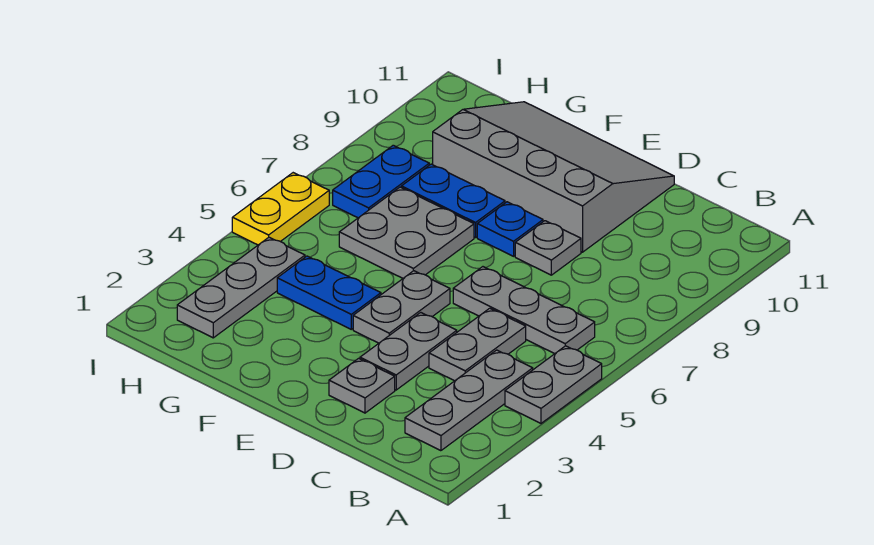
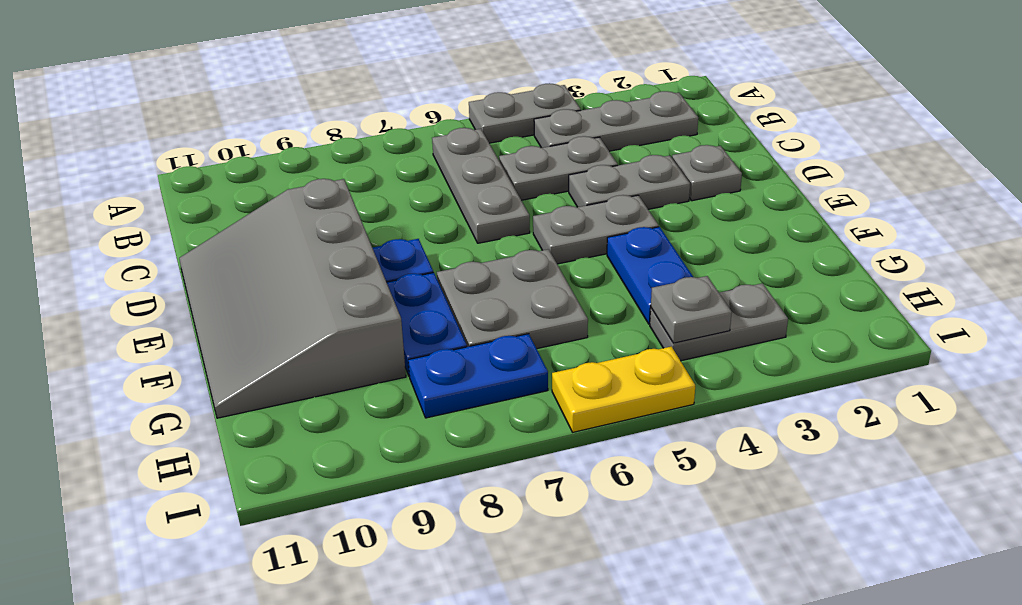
grey plate D8 level 1 -> grey plate H4 level 2
grey plate H2:H4 level 1 -> grey plate H3:H4 level 1

